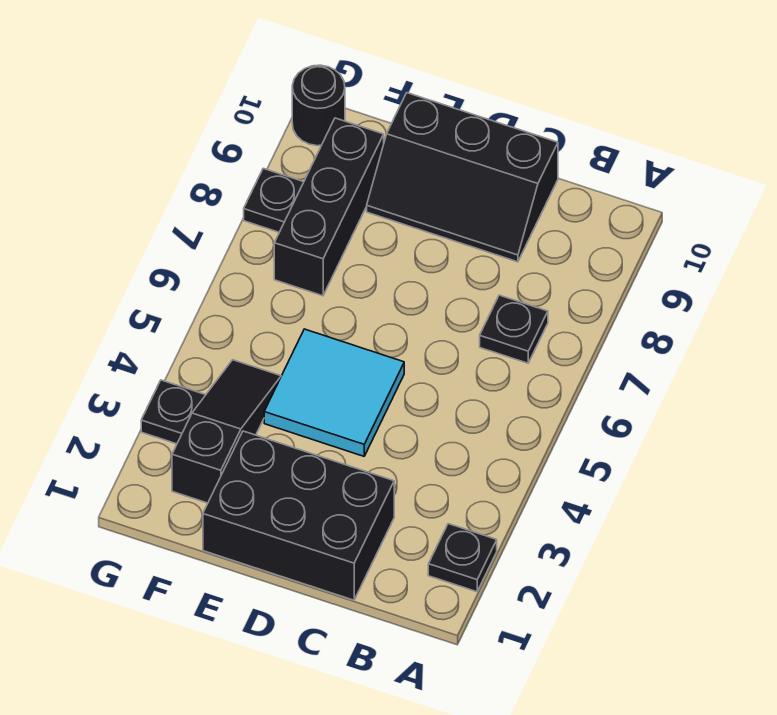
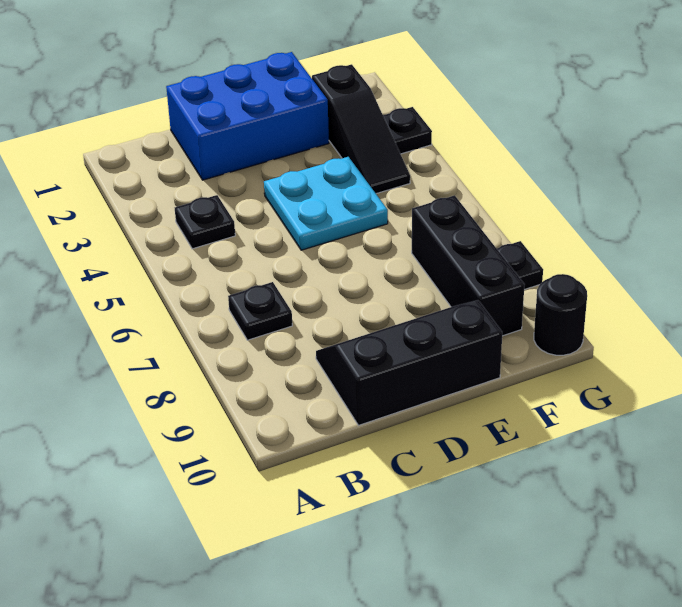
black plate A2 level 1 -> black plate B4 level 1
black brick C1:E2 level 1 -> blue brick C1:E2 level 1
cyan tile D4:E5 level 1 -> cyan plate D4:E5 level 1

